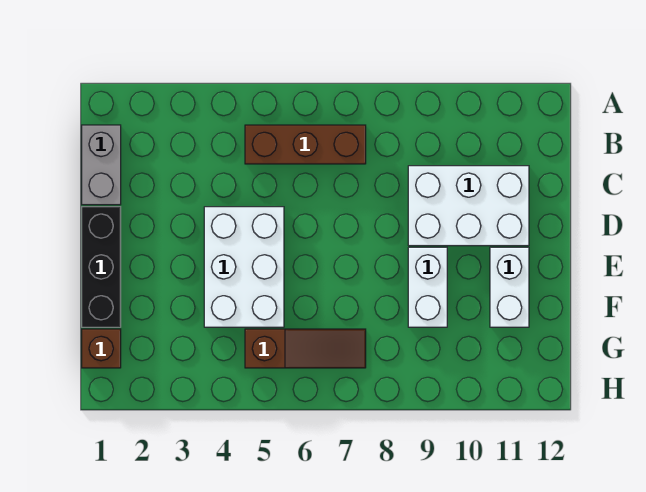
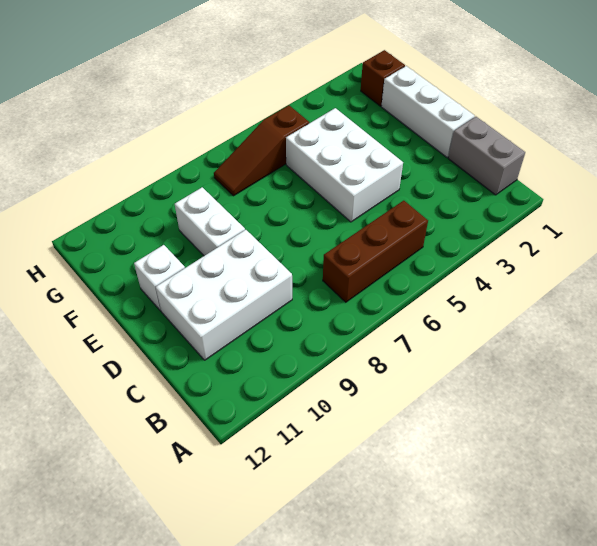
black brick D1:F1 level 1 -> white brick D1:F1 level 1
white brick E11:F11 level 1 -> white brick E11 level 1

